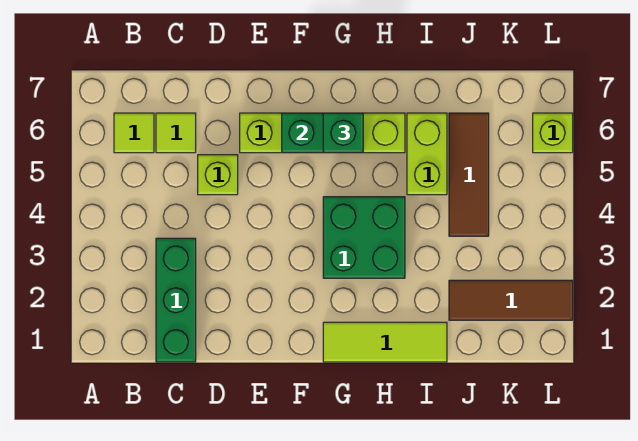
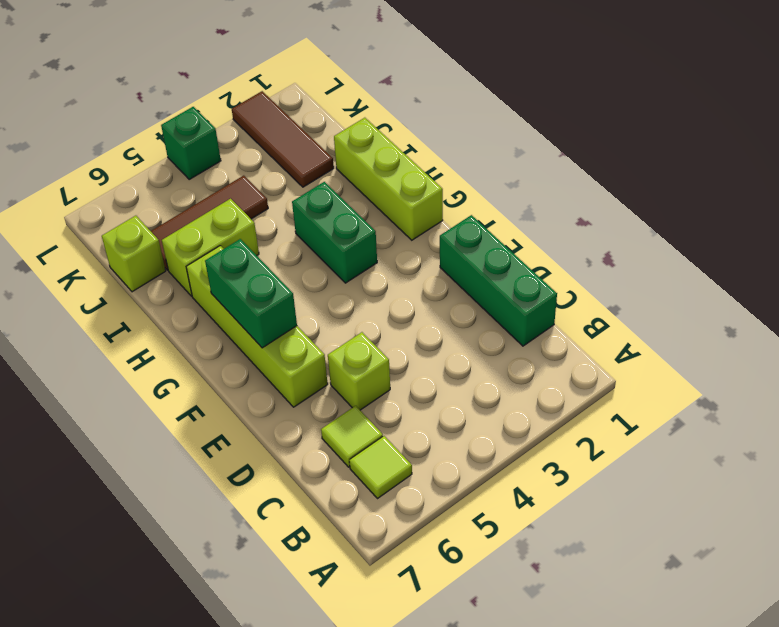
green brick C1:C3 level 1 -> green brick C1:E1 level 1
lime tile G1:I1 level 1 -> lime brick G1:I1 level 1
green brick G3:H4 level 1 -> green brick G3:H3 level 1
green brick G6 level 3 -> green brick L4 level 1
lime brick L6 level 1 -> lime brick J7 level 1

